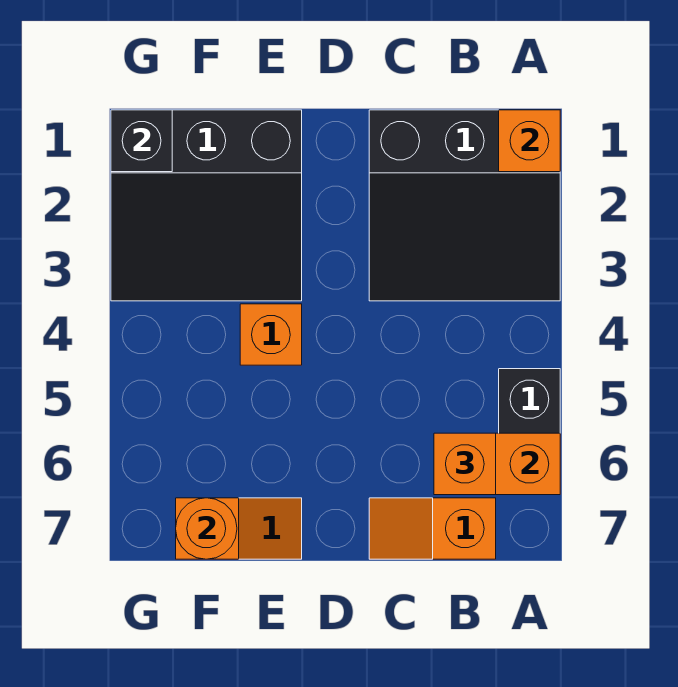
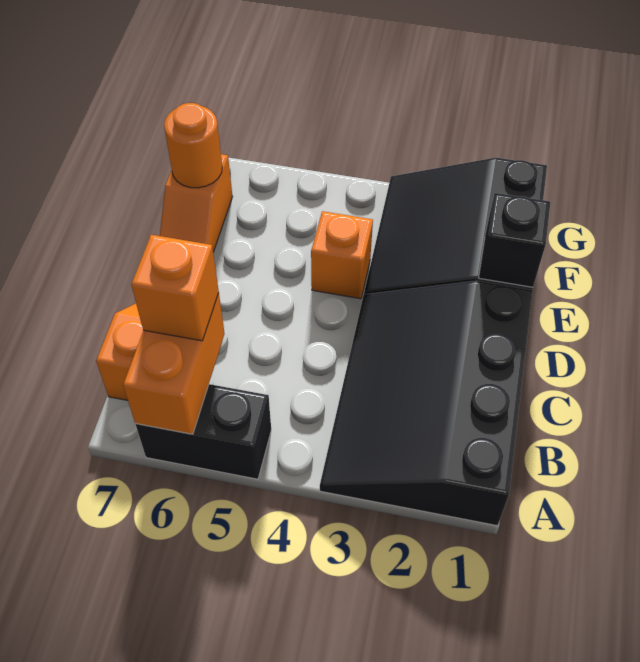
black slope A1:C3 level 1 top 1 -> black slope A1:D3 level 1 top 1
orange brick A1 level 2 -> none
black brick G1 level 2 -> black brick E1 level 2

